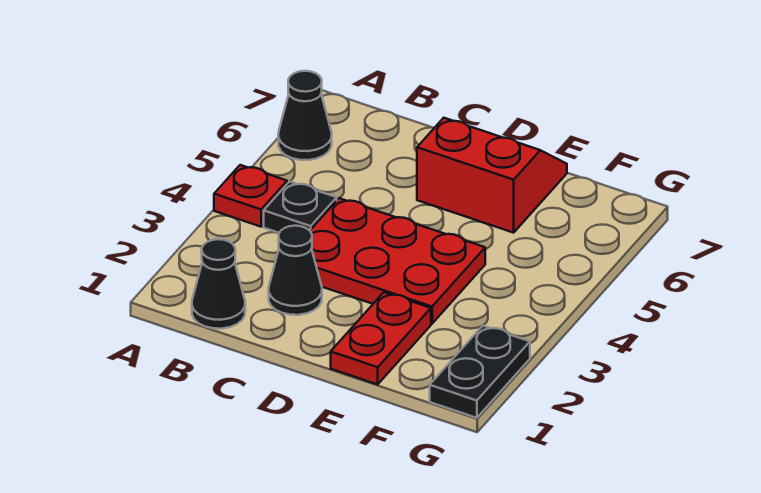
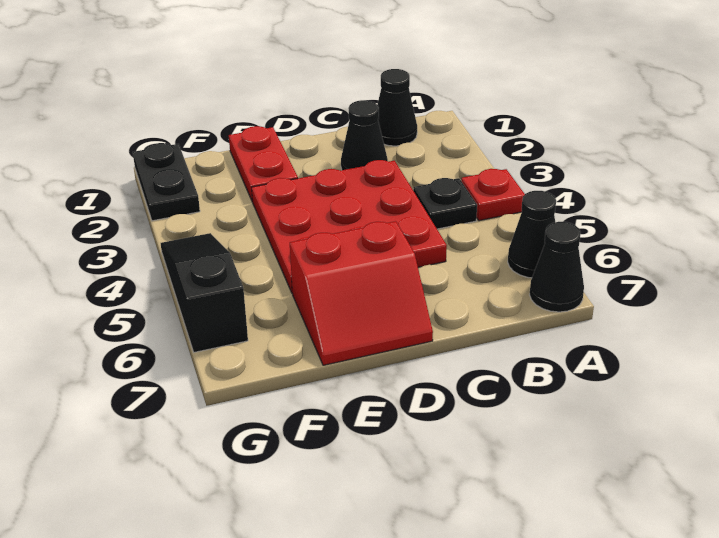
none -> black cone A7 level 1
red plate C3:E4 level 1 -> red plate C3:E5 level 1
none -> black slope G4:G6 level 1 top 6

